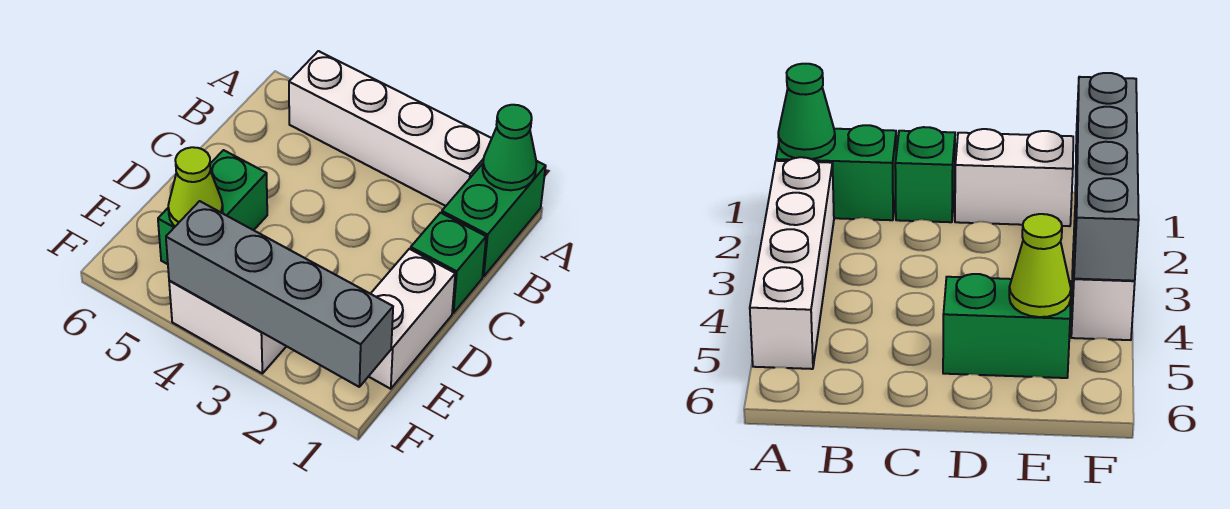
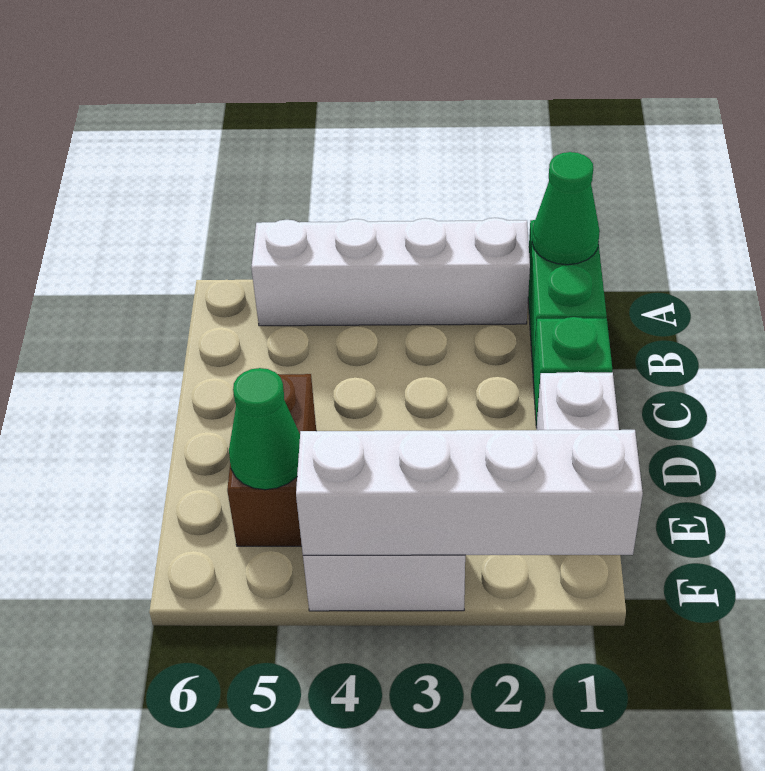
green brick D5:E5 level 1 -> brown brick D5:E5 level 1
lime cone E5 level 2 -> green cone E5 level 2
grey brick F1:F4 level 2 -> white brick F1:F4 level 2

